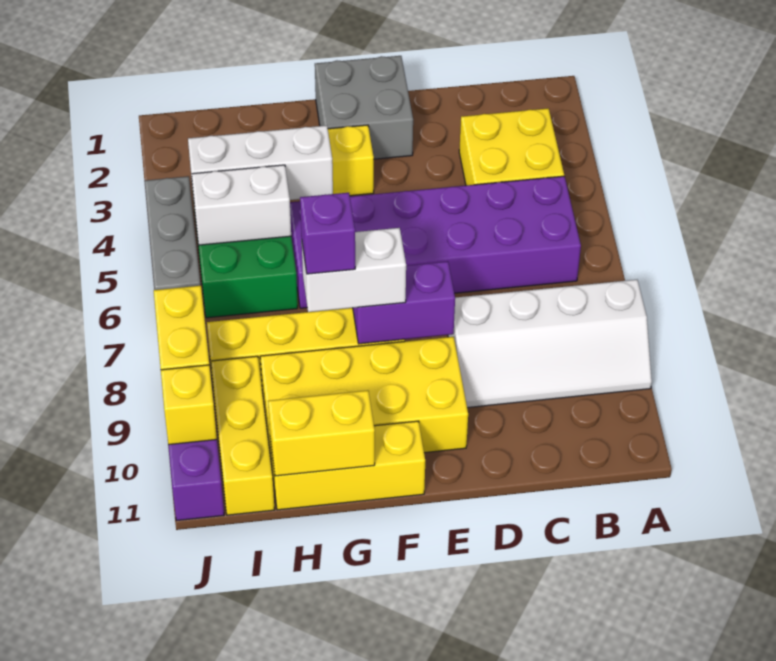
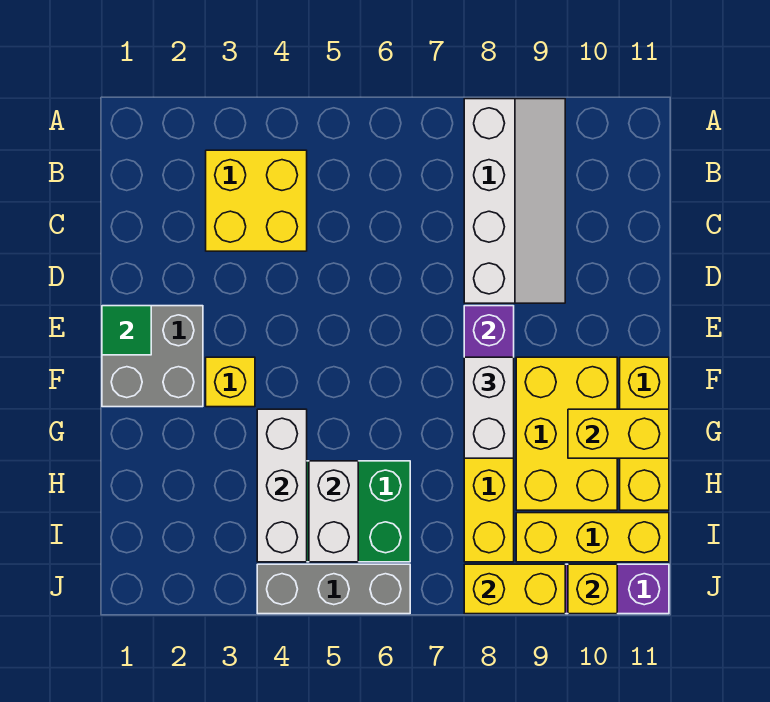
purple brick B5:G6 level 1 -> none
none -> green tile E1 level 2
yellow brick E9:H10 level 1 -> yellow brick F9:H10 level 1
purple brick G8 level 4 -> none
yellow brick G11:H11 level 2 -> yellow brick G10:G11 level 2

